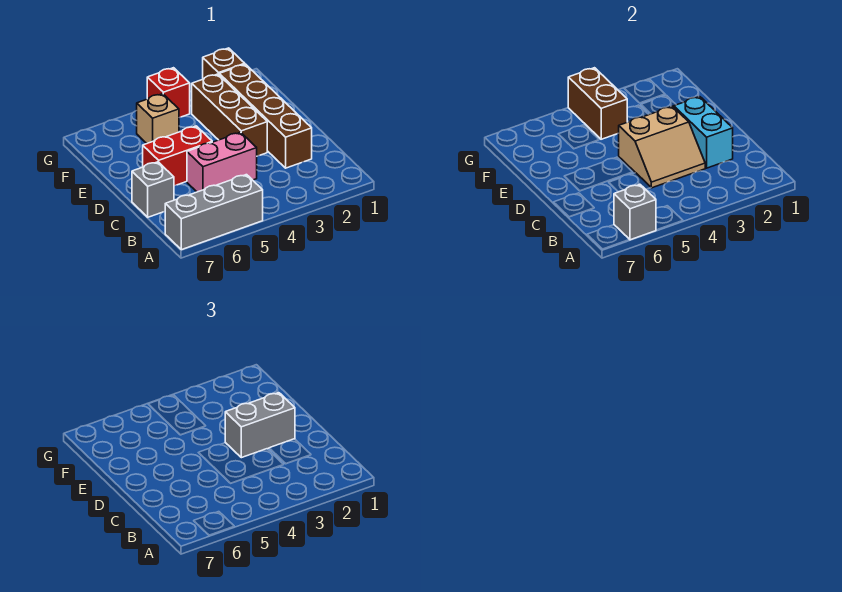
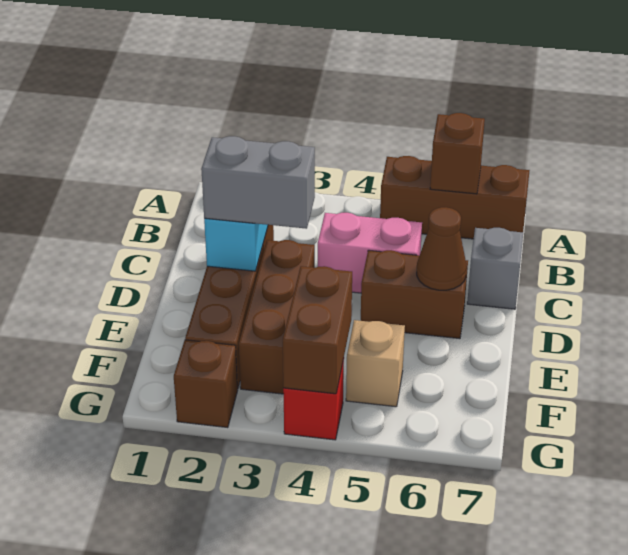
grey brick A5:A7 level 1 -> brown brick A5:A7 level 1
grey brick A6 level 2 -> brown brick A6 level 2
tan slope C3:D4 level 2 top D -> none
red brick D5:D6 level 1 -> brown brick D5:D6 level 1
none -> brown cone D6 level 2

